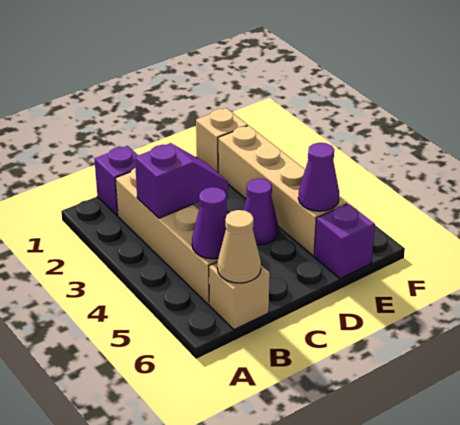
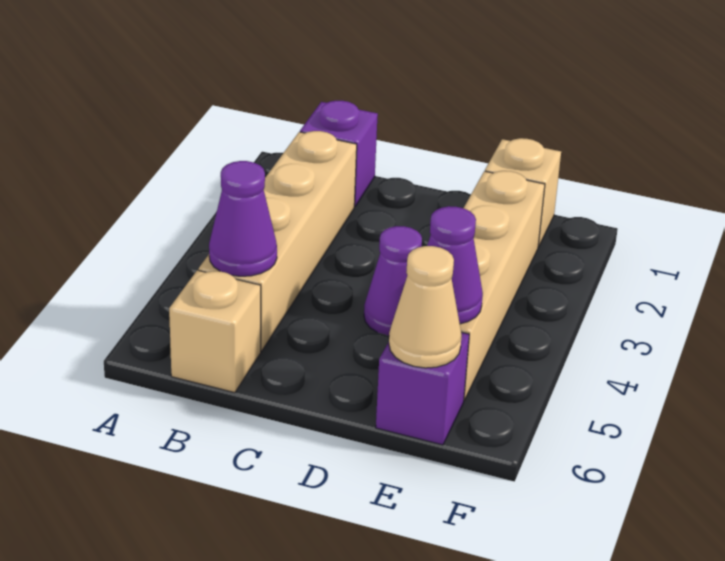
purple slope B3:C3 level 2 top B -> none
tan cone B6 level 2 -> tan cone E6 level 2

